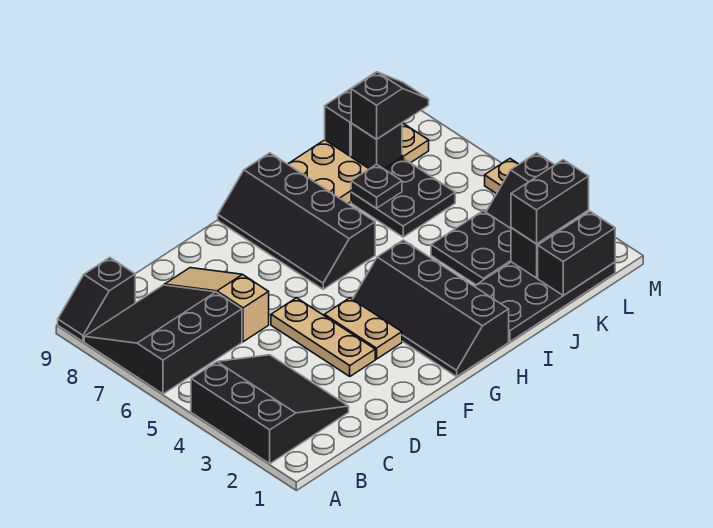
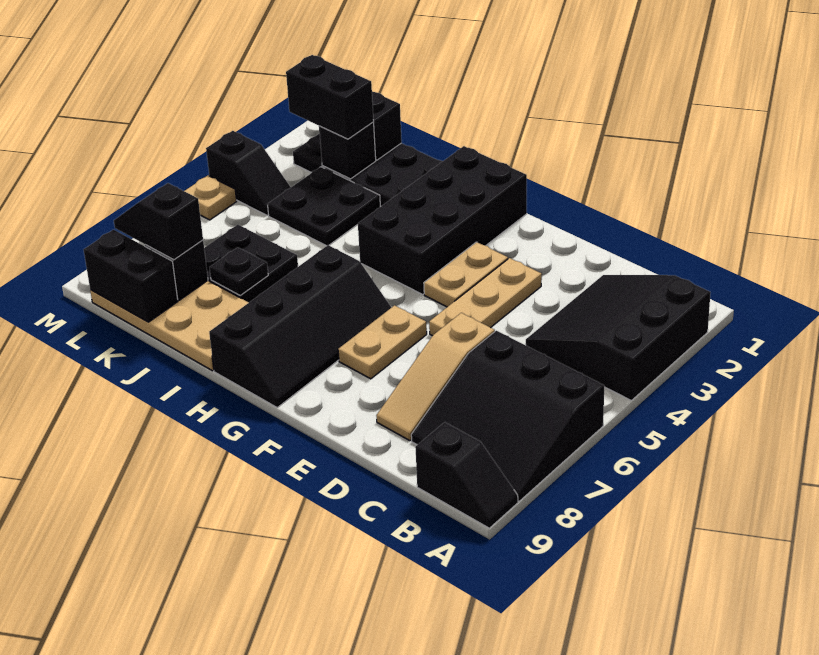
none -> tan plate F6:F7 level 1
black slope G1:H4 level 1 top H -> black brick G1:H4 level 1

